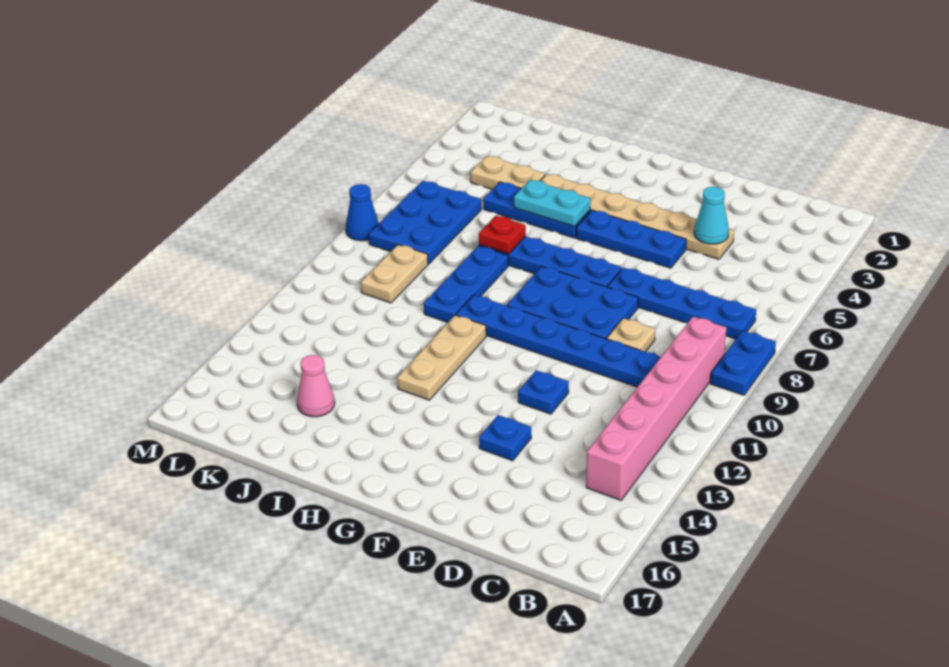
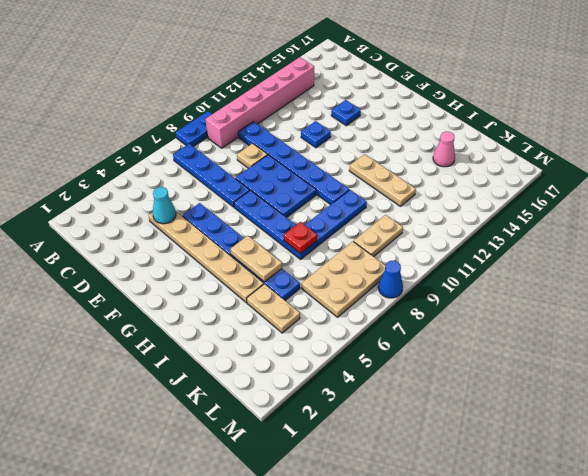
cyan plate H5:I5 level 2 -> tan plate H5:I5 level 2
tan plate H11:H13 level 1 -> tan plate H12:J12 level 1
blue plate K6:L8 level 1 -> tan plate K6:L8 level 1

